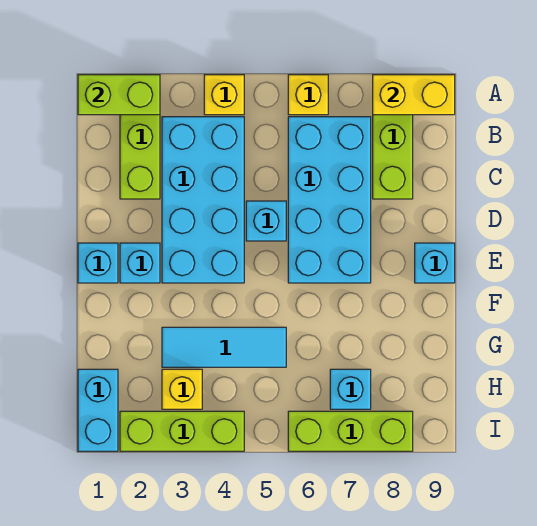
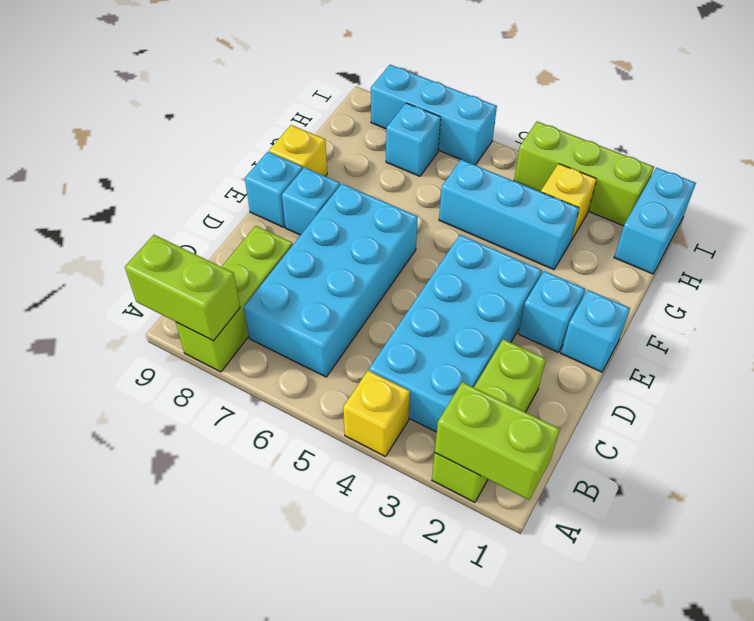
yellow brick A6 level 1 -> yellow brick F9 level 1
yellow brick A8:A9 level 2 -> lime brick A8:A9 level 2
cyan brick D5 level 1 -> cyan brick E8 level 1
cyan tile G3:G5 level 1 -> cyan brick G3:G5 level 1
lime brick I6:I8 level 1 -> cyan brick I6:I8 level 1

